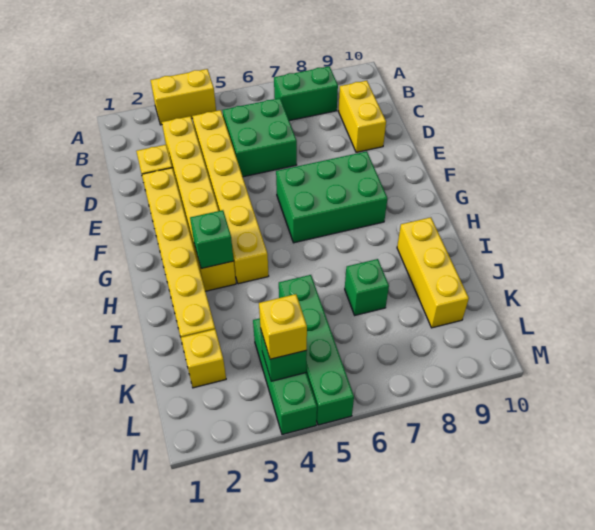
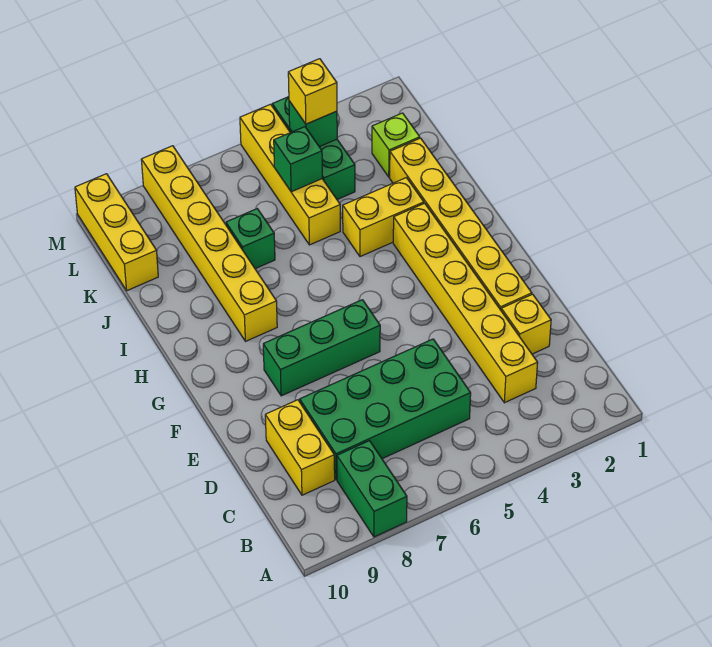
yellow brick A3:A4 level 1 -> yellow brick I3:I4 level 1
green brick B7:B8 level 1 -> green brick A8:B8 level 1
yellow brick C4:H4 level 1 -> yellow brick H8:M8 level 1
green brick C5:D6 level 1 -> green brick C5:D8 level 1
green brick F6:G8 level 1 -> green brick F6:F8 level 1
green brick H3 level 2 -> green brick K5 level 2
yellow brick I9:K9 level 1 -> yellow brick K10:M10 level 1
green brick J5:M5 level 1 -> yellow brick J5:M5 level 1
yellow brick K2 level 1 -> lime brick K2 level 1

